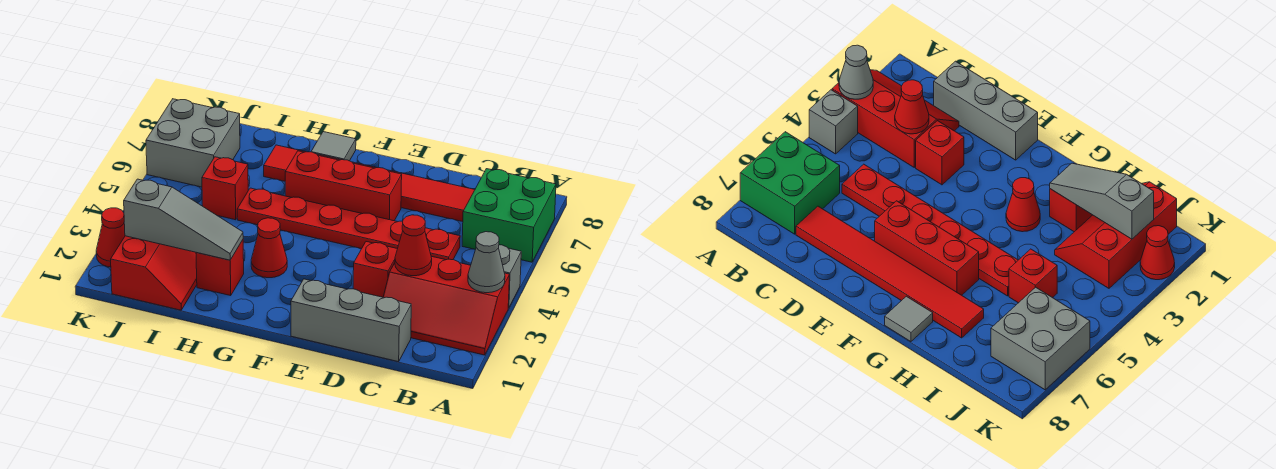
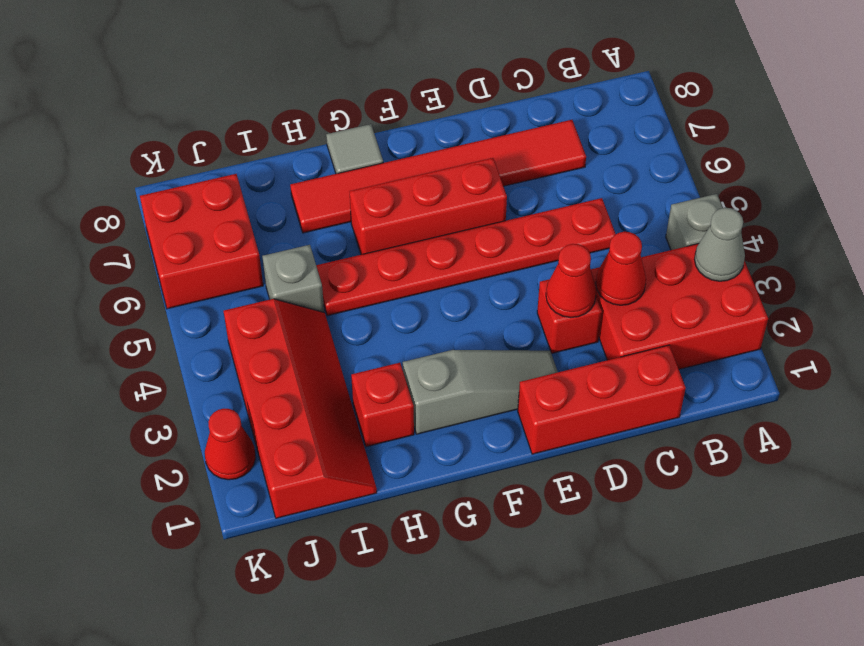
red slope A2:C3 level 1 top 3 -> red brick A2:C3 level 1
green brick A6:B7 level 1 -> none
grey brick C1:E1 level 1 -> red brick C1:E1 level 1
red cone G3 level 1 -> red cone D3 level 2
grey slope H2:J2 level 2 top J -> grey slope E2:G2 level 1 top G
red slope I1:J3 level 1 top J -> red slope I1:J4 level 1 top J
red brick I5 level 1 -> grey brick I5 level 1
grey brick J6:K7 level 1 -> red brick J6:K7 level 1

